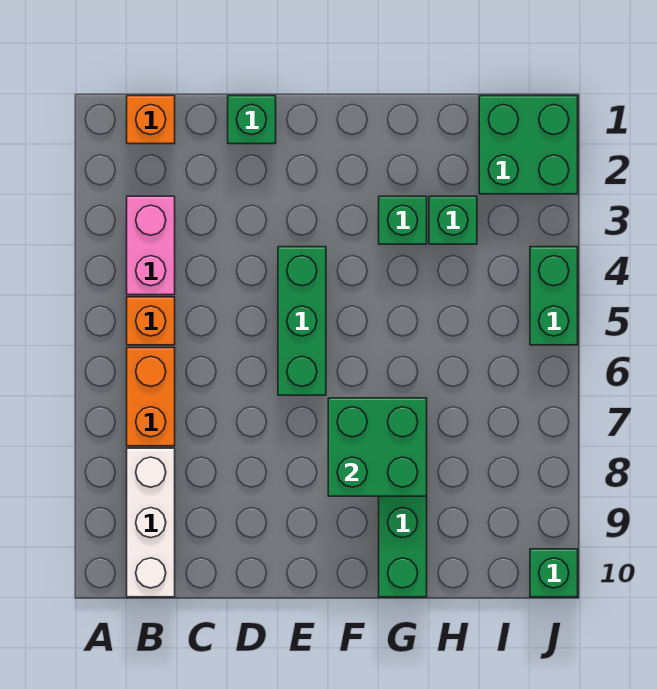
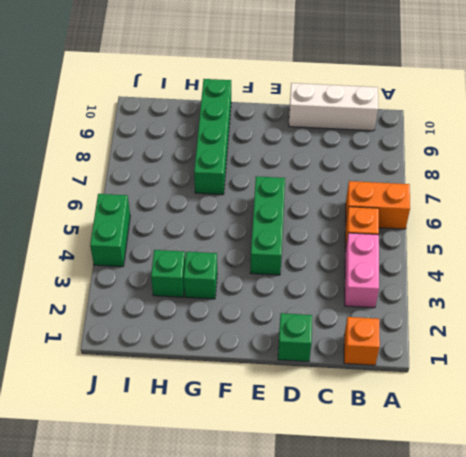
orange brick B6:B7 level 1 -> orange brick A6:B6 level 1
white brick B8:B10 level 1 -> white brick B10:D10 level 1
green brick F7:G8 level 2 -> none
green brick I1:J2 level 1 -> none
green brick J10 level 1 -> none

